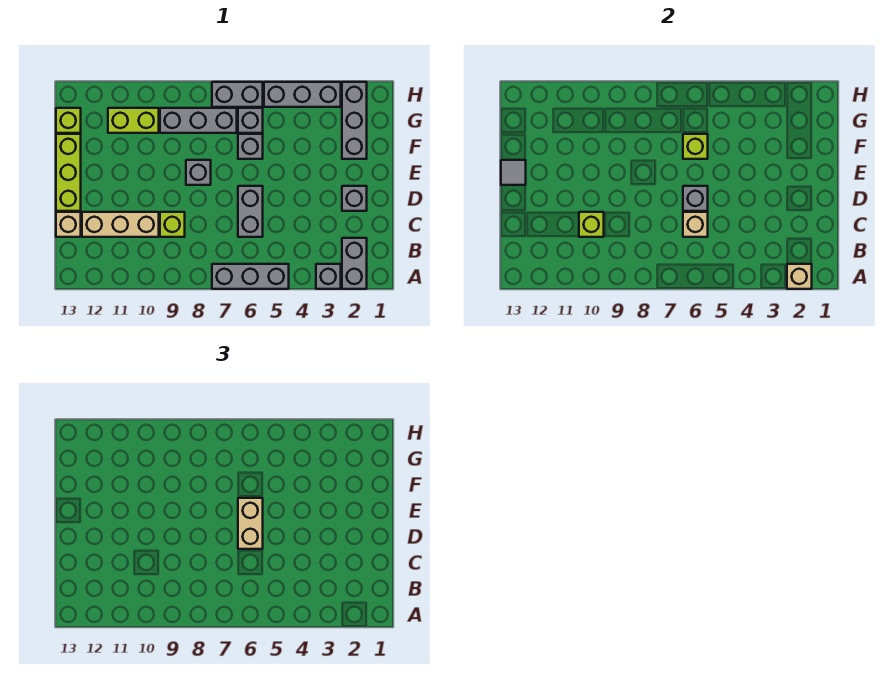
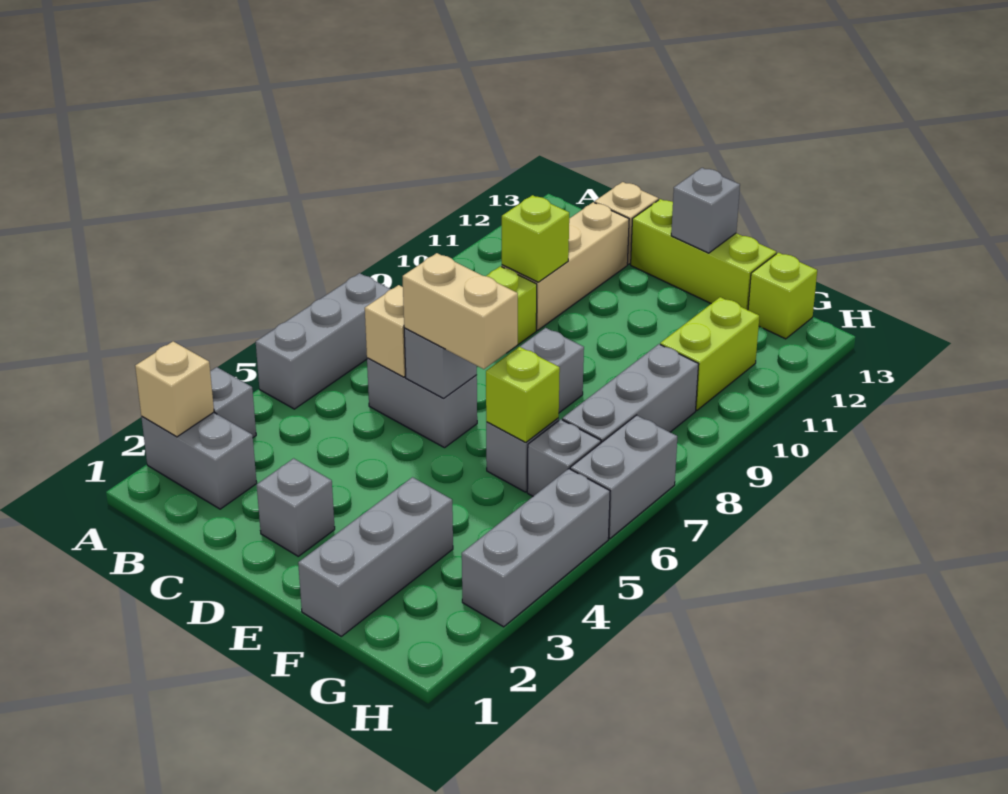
grey tile E13 level 2 -> grey brick E13 level 2
grey brick F2:H2 level 1 -> grey brick F1:F3 level 1

